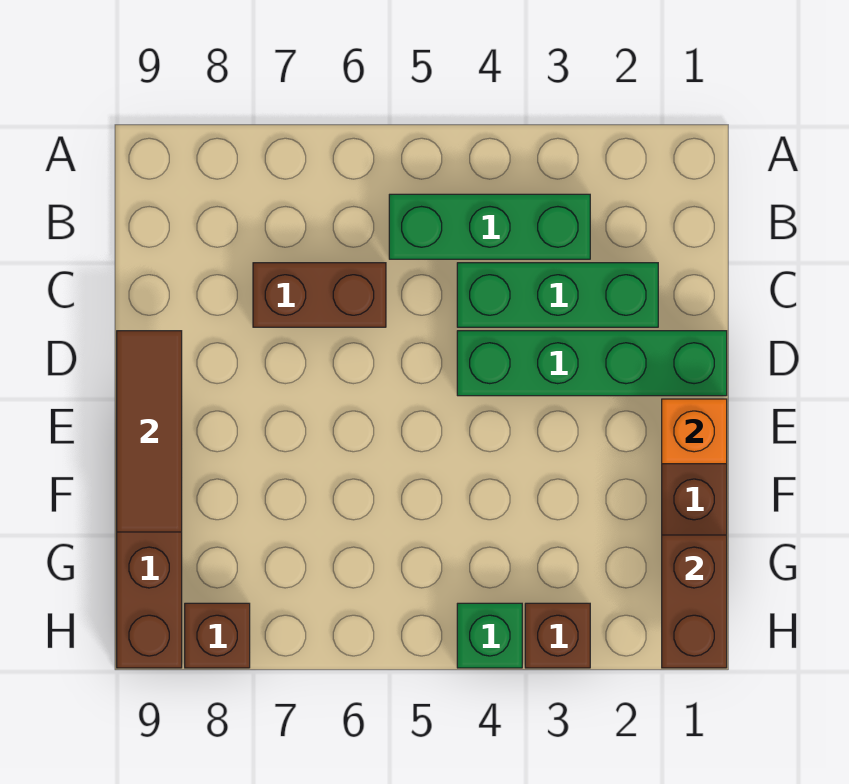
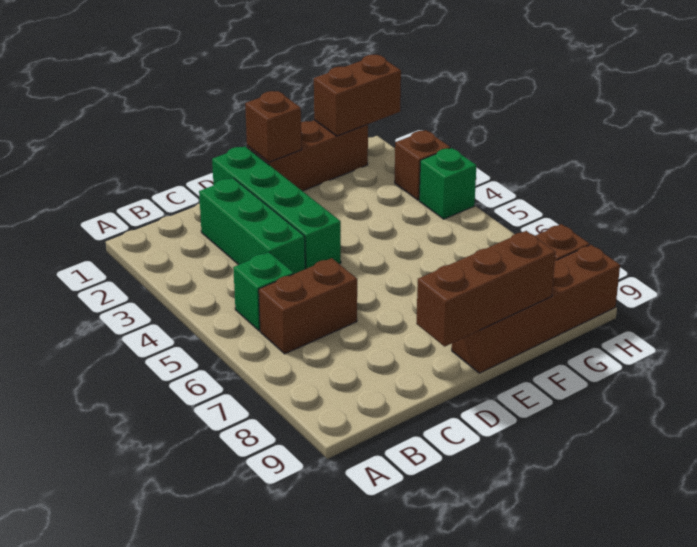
green brick B3:B5 level 1 -> green brick B5 level 1
brown brick C6:C7 level 1 -> brown brick B6:C6 level 1
brown tile D9:F9 level 2 -> brown brick D9:F9 level 2
orange brick E1 level 2 -> brown brick E1 level 2

